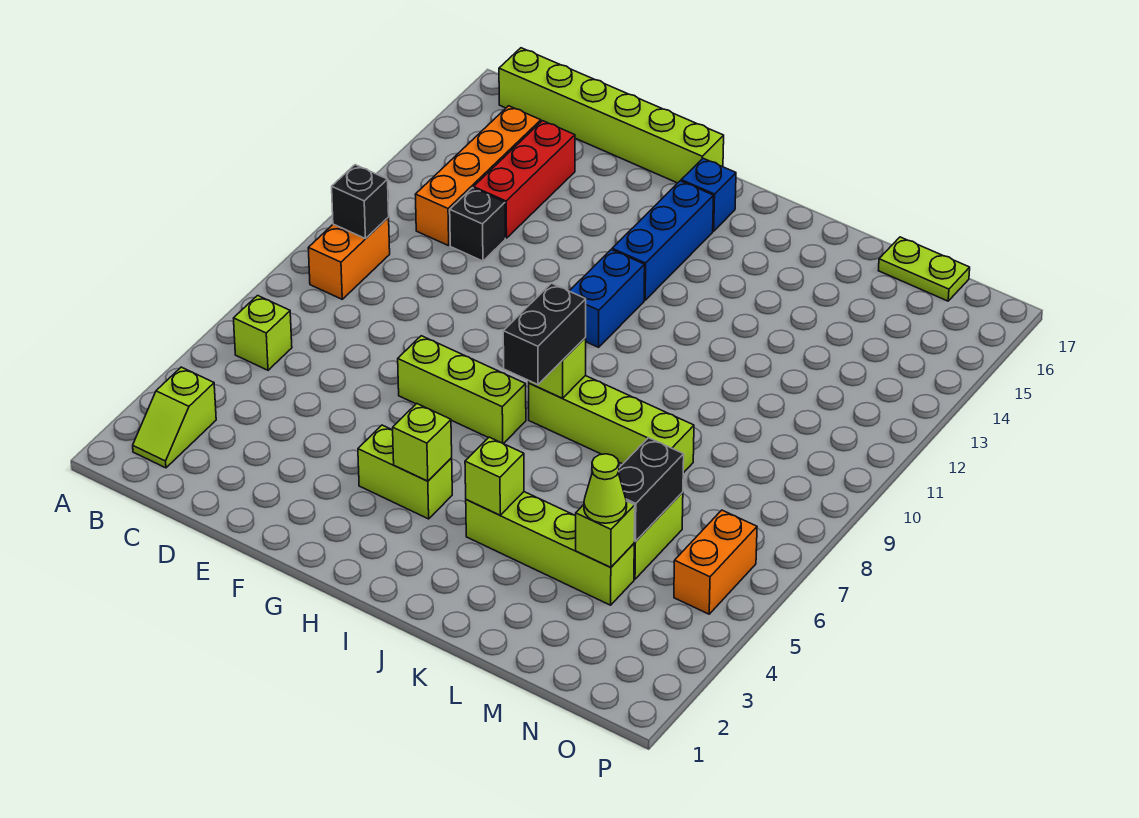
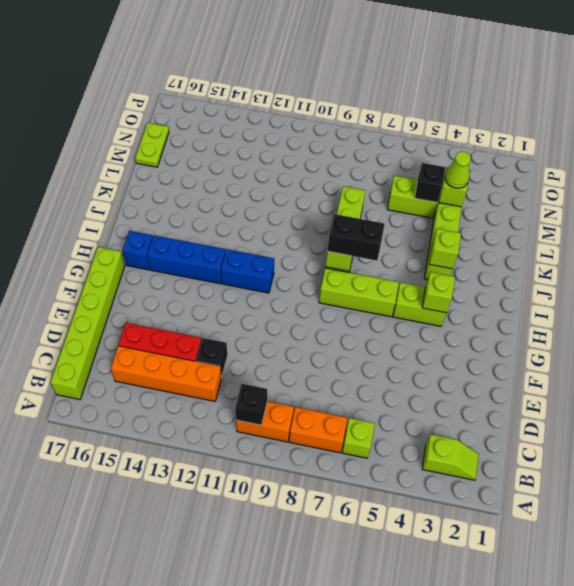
lime brick F7:H7 level 1 -> lime brick H6:H8 level 1
lime brick G4:H4 level 1 -> lime brick H4:H5 level 1
black brick M5:M6 level 2 -> black brick M5 level 2
orange brick O5:O6 level 1 -> orange brick B7:B8 level 1

